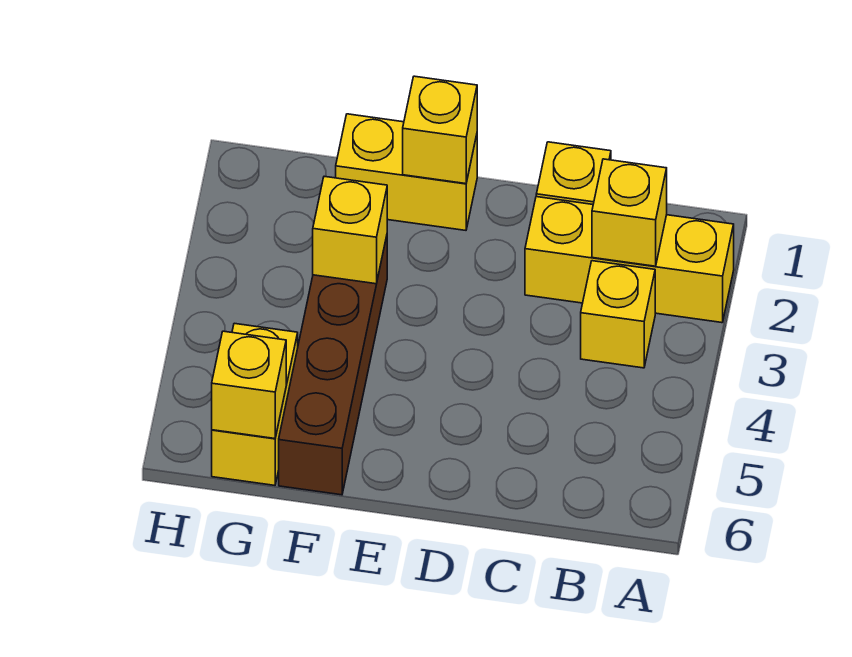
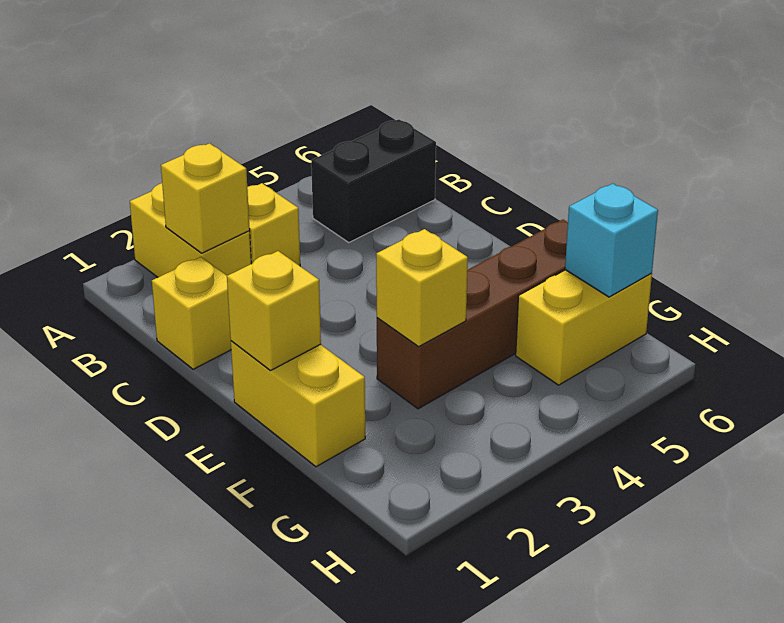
yellow brick A2:C2 level 1 -> yellow brick A2:B2 level 1
none -> black brick B5:B6 level 1
yellow brick G6 level 2 -> cyan brick G6 level 2

